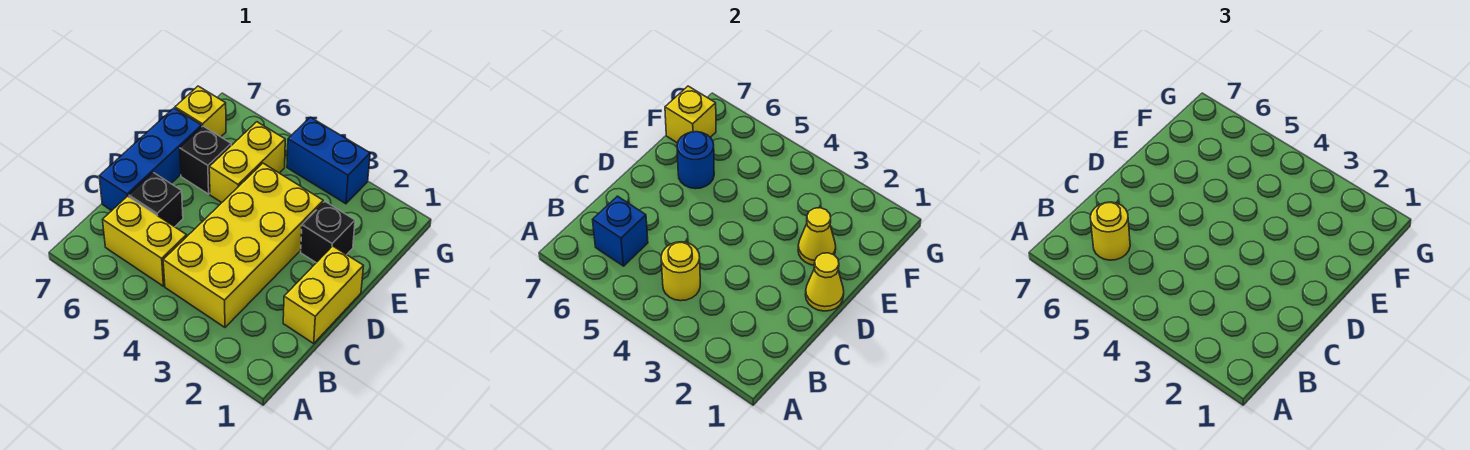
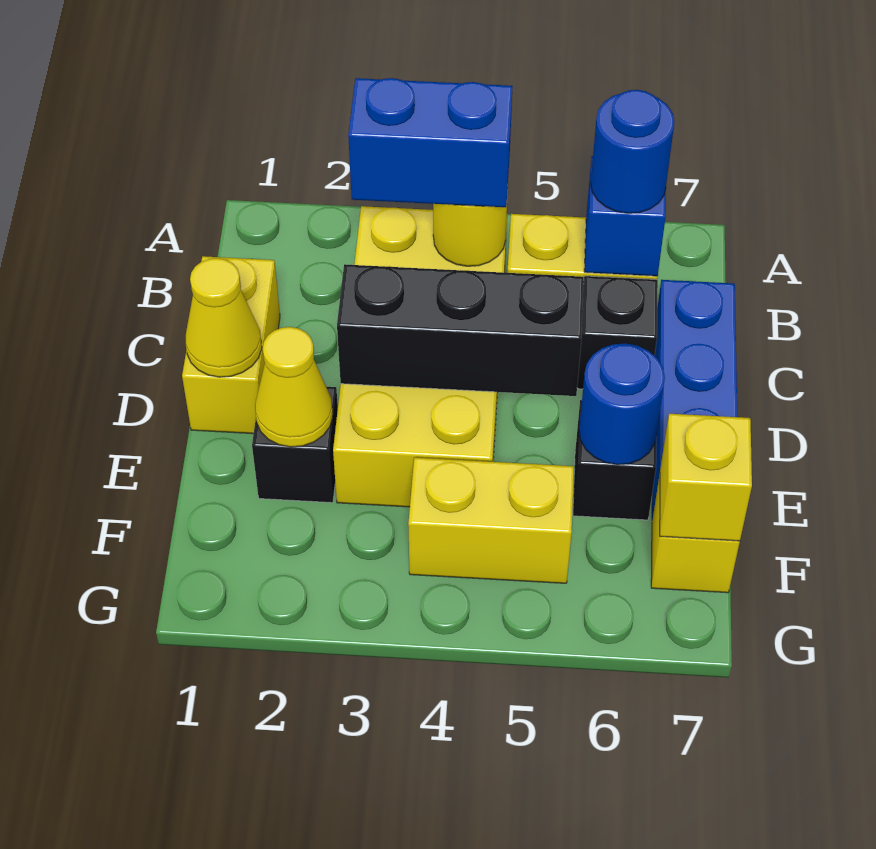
yellow round brick B6 level 3 -> blue round brick B6 level 3
none -> black brick D3:D5 level 2
yellow brick E5:F5 level 1 -> yellow brick F4:F5 level 1
blue brick G3:G4 level 1 -> blue brick B3:B4 level 3

